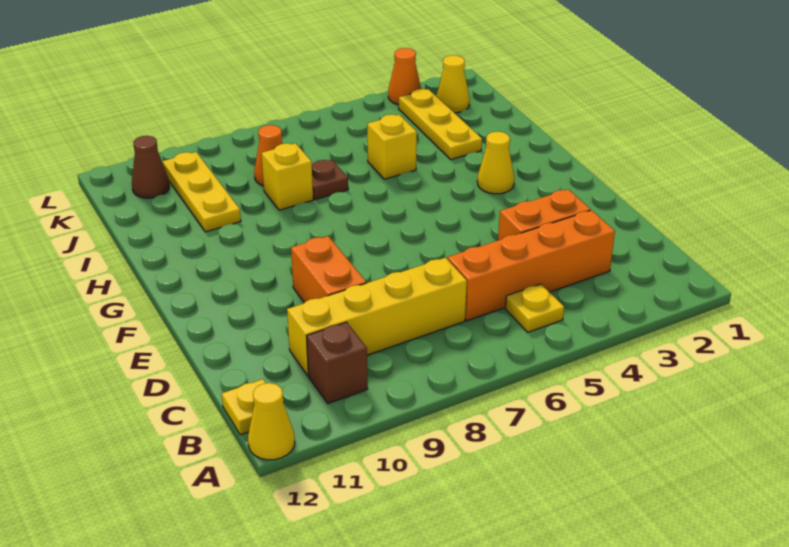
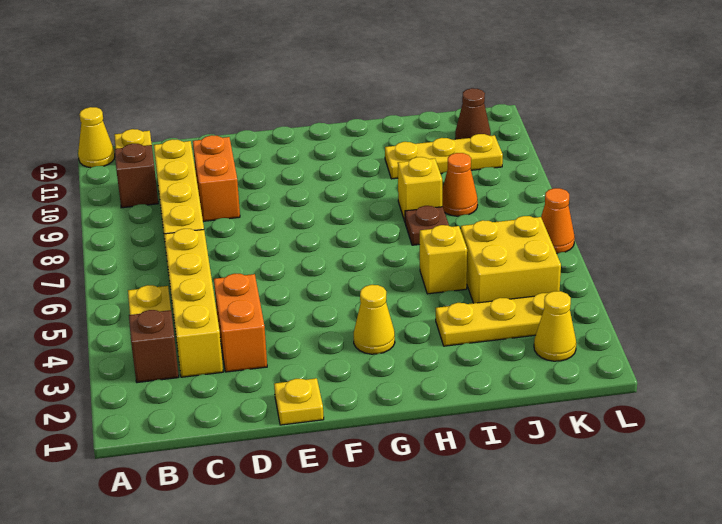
none -> brown brick B3 level 1
orange brick C3:C6 level 1 -> yellow brick C3:C6 level 1
orange brick D9:E9 level 1 -> orange brick D9:D10 level 1
none -> yellow plate E1 level 1
none -> yellow brick J4:K5 level 1
orange cone L3 level 1 -> orange cone L6 level 1

